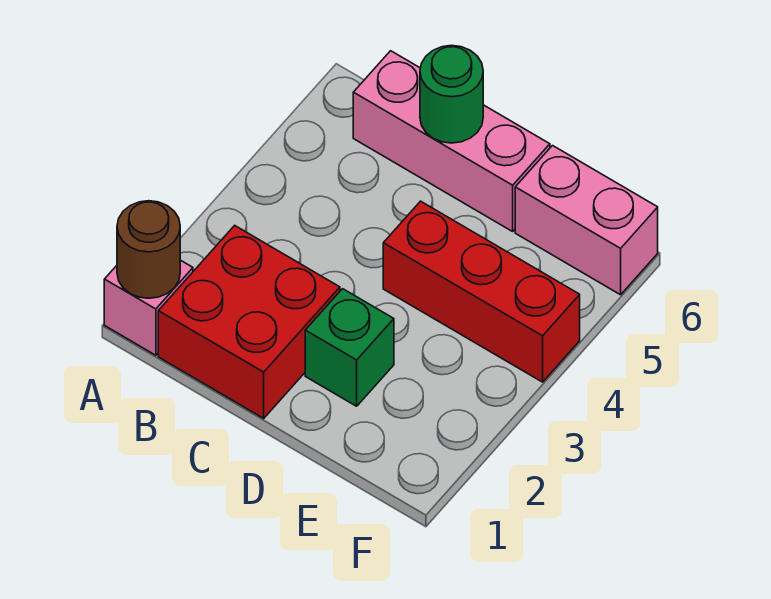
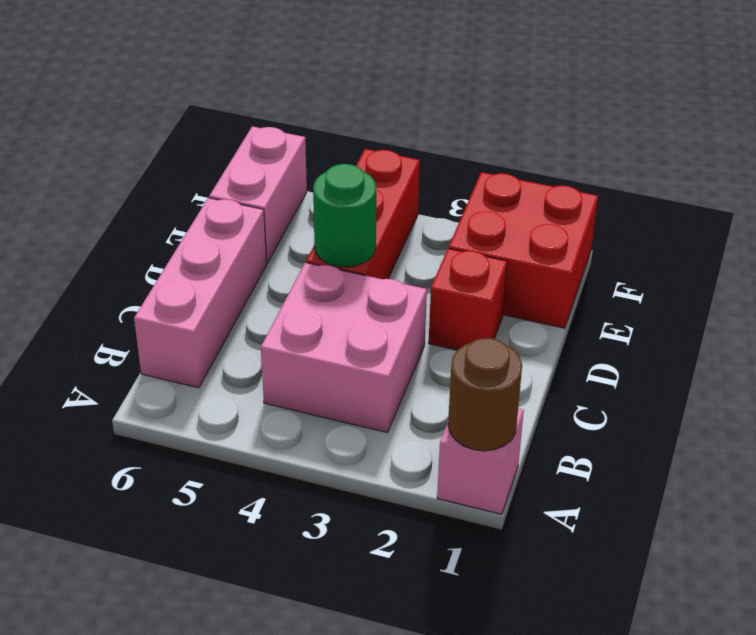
red brick B1:C2 level 1 -> red brick E1:F2 level 1
none -> pink brick B3:C4 level 1
green round brick C6 level 2 -> green round brick D4 level 2
green brick D2 level 1 -> red brick D2 level 1

